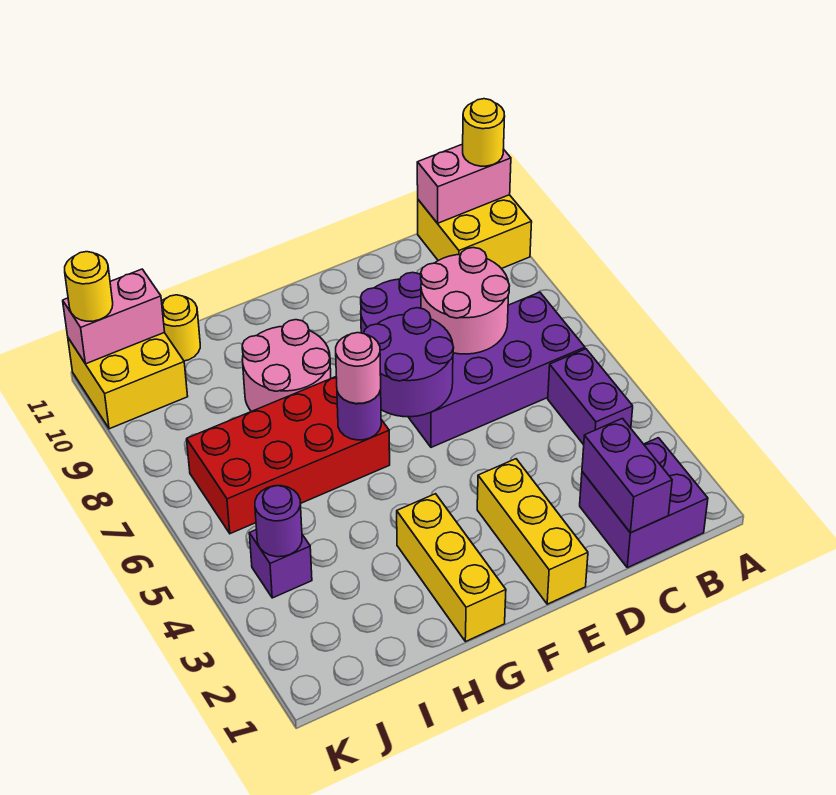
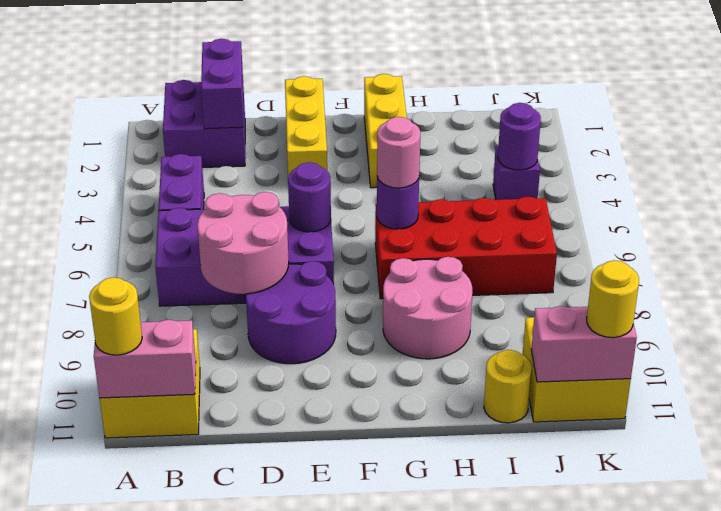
purple round brick E6:F7 level 2 -> purple round brick E6 level 2

